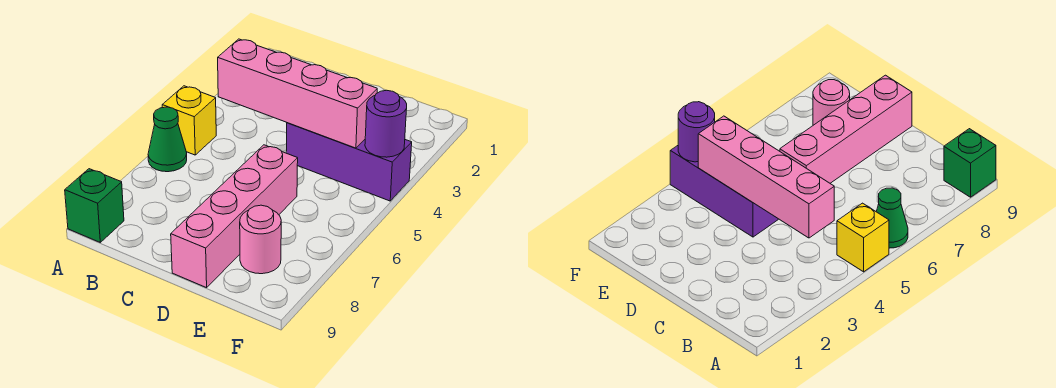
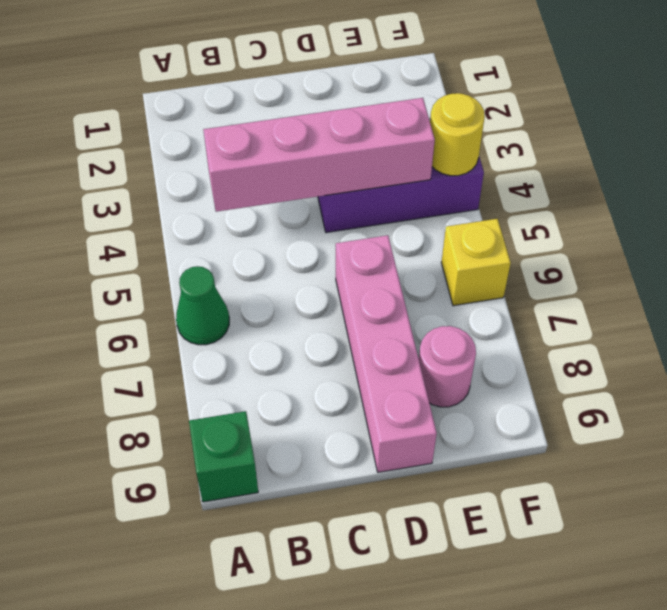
yellow brick A5 level 1 -> yellow brick F6 level 1
purple round brick F4 level 2 -> yellow round brick F4 level 2

